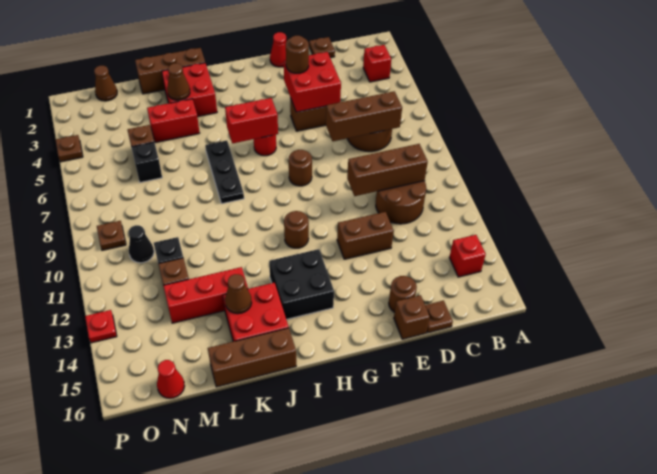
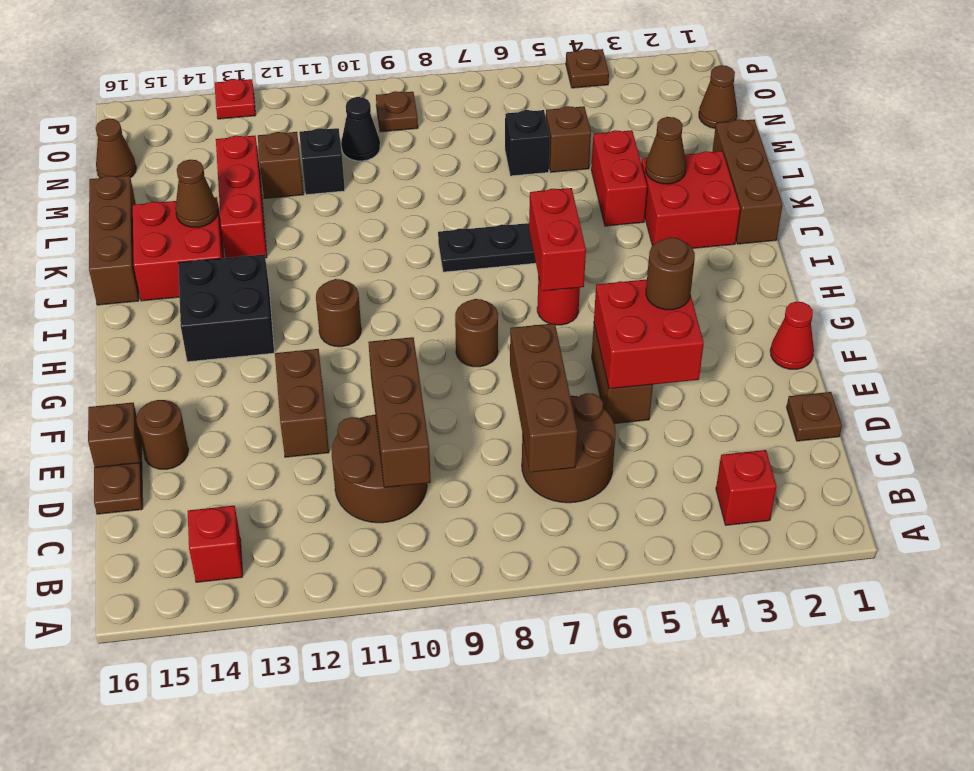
red cone N16 level 1 -> brown cone N16 level 1

